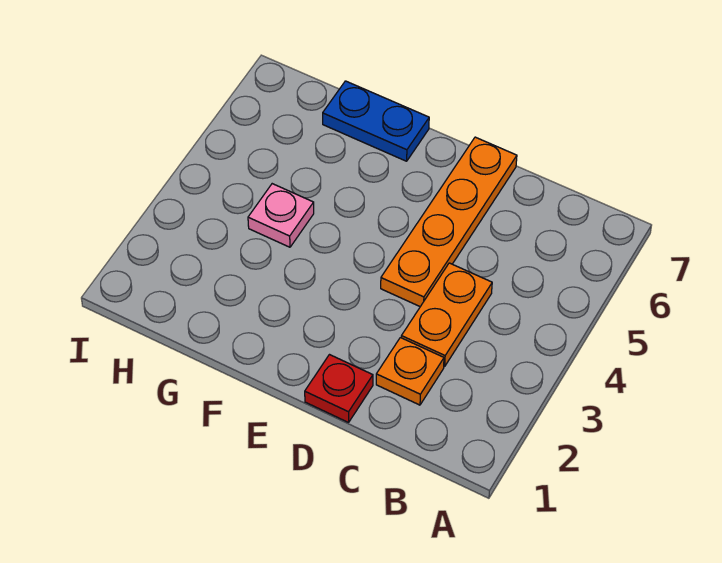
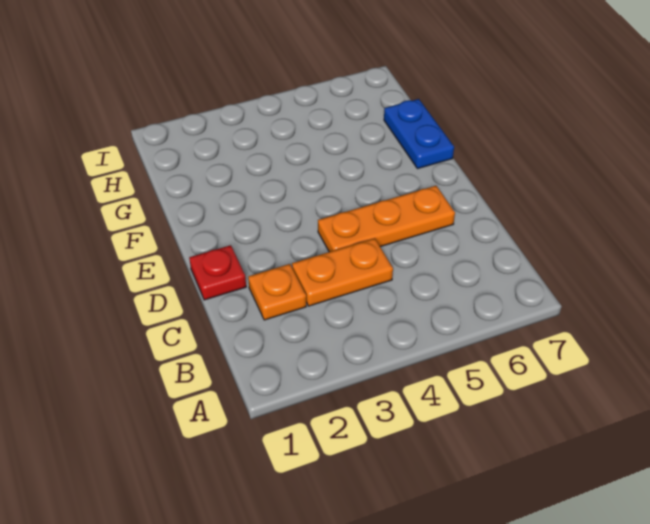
orange plate D4:D7 level 1 -> orange plate D4:D6 level 1
pink plate G4 level 1 -> none

